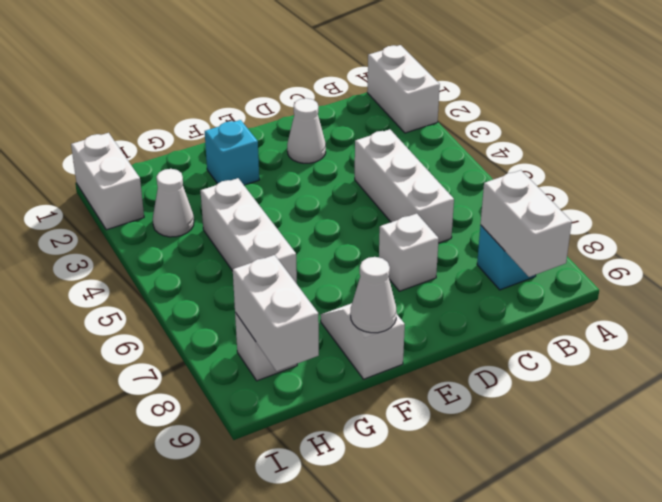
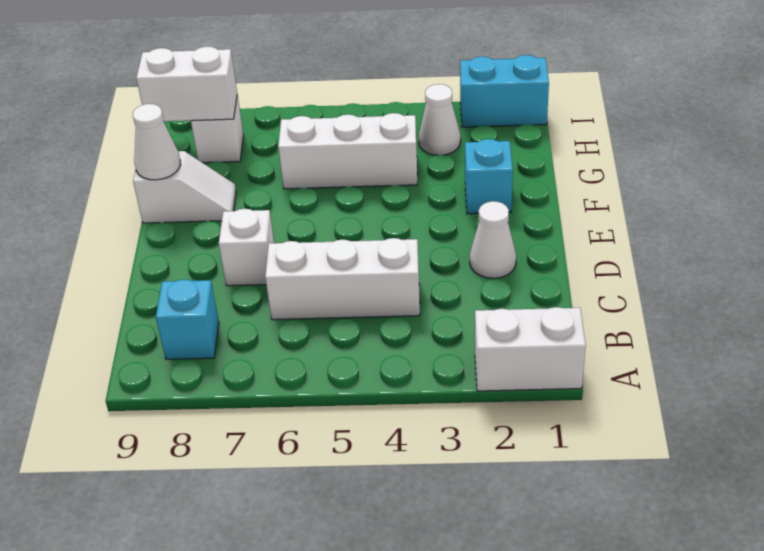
white brick B8:B9 level 2 -> none
white brick I1:I2 level 1 -> cyan brick I1:I2 level 1

